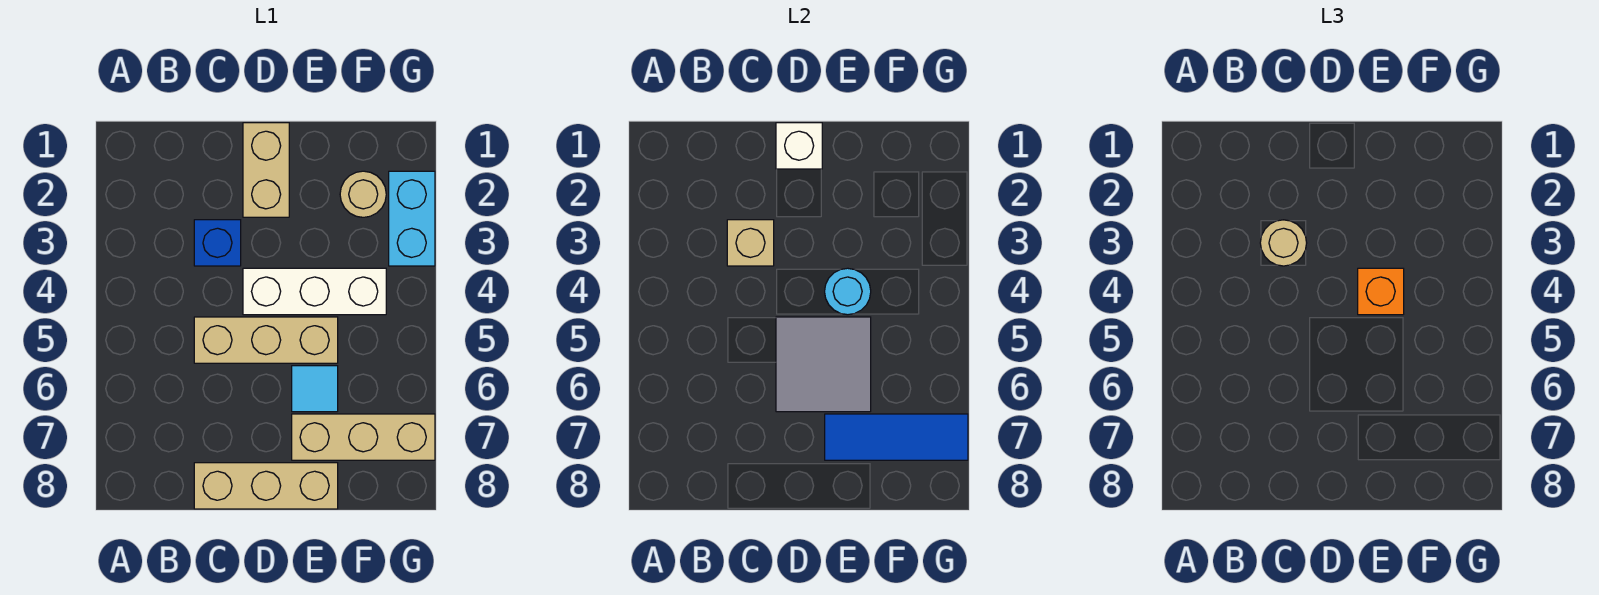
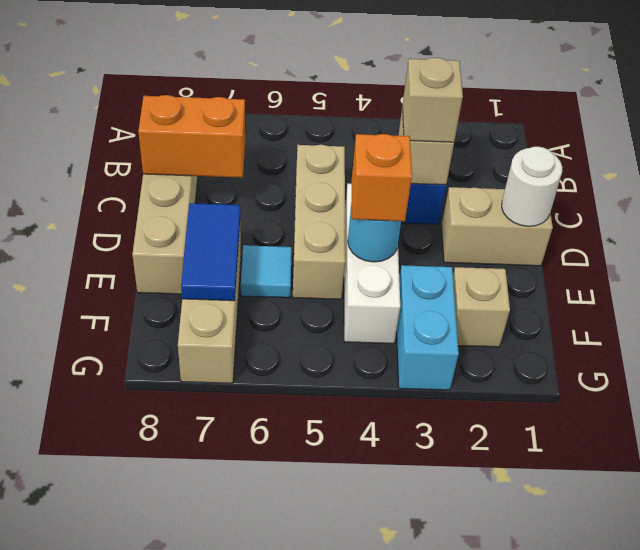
tan round brick C3 level 3 -> tan brick C3 level 3
none -> orange brick C7:C8 level 2
white brick D1 level 2 -> white round brick D1 level 2
grey tile D5:E6 level 2 -> none
blue tile E7:G7 level 2 -> blue tile E7:F7 level 2
tan round brick F2 level 1 -> tan brick F2 level 1
cyan brick G2:G3 level 1 -> cyan brick F3:G3 level 1

